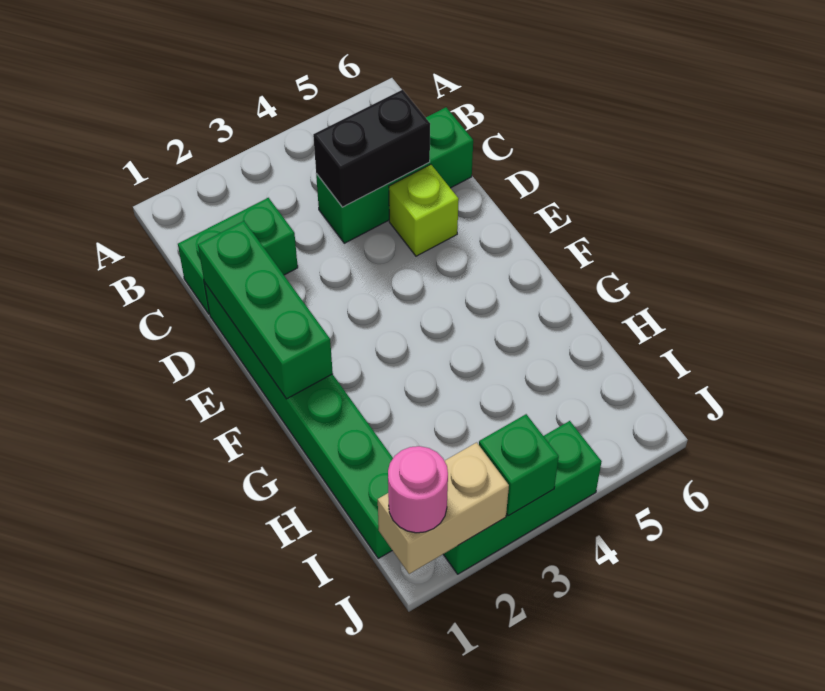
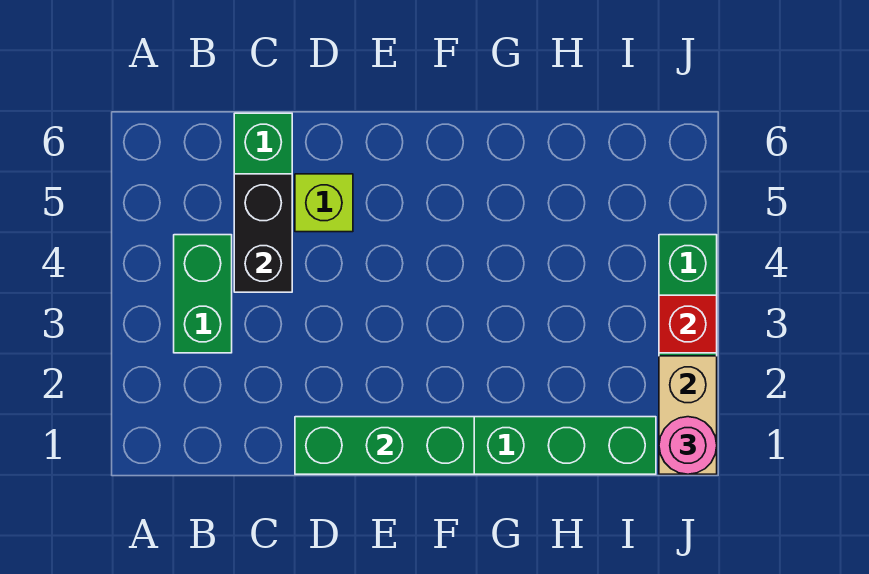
green brick C1:C2 level 1 -> green brick B3:B4 level 1
green brick J3 level 2 -> red brick J3 level 2

